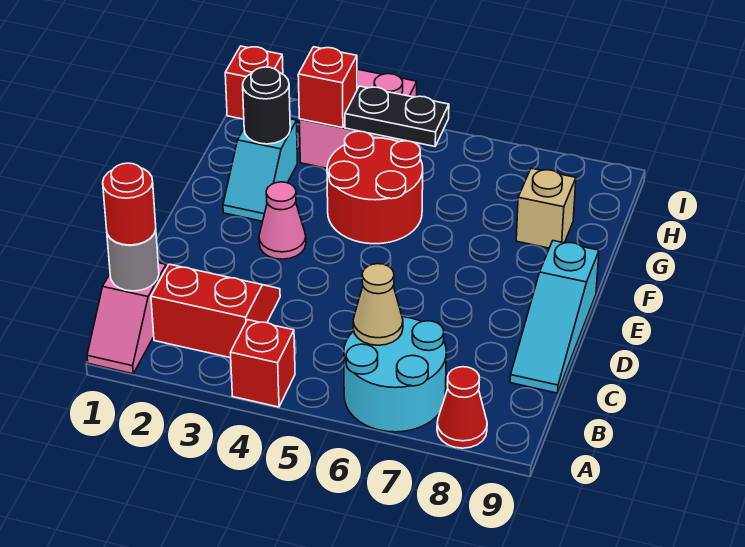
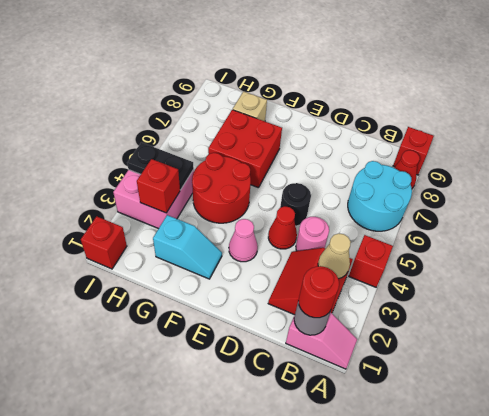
none -> red brick A9 level 1
tan cone B6 level 2 -> tan cone B3 level 2
none -> pink round brick C4 level 1
cyan slope C9:E9 level 1 top E -> none
none -> red cone D4 level 1
none -> red brick F6:G7 level 1
black round brick G2 level 2 -> black round brick D5 level 1
black plate H4:H5 level 2 -> black plate H4:I4 level 2

